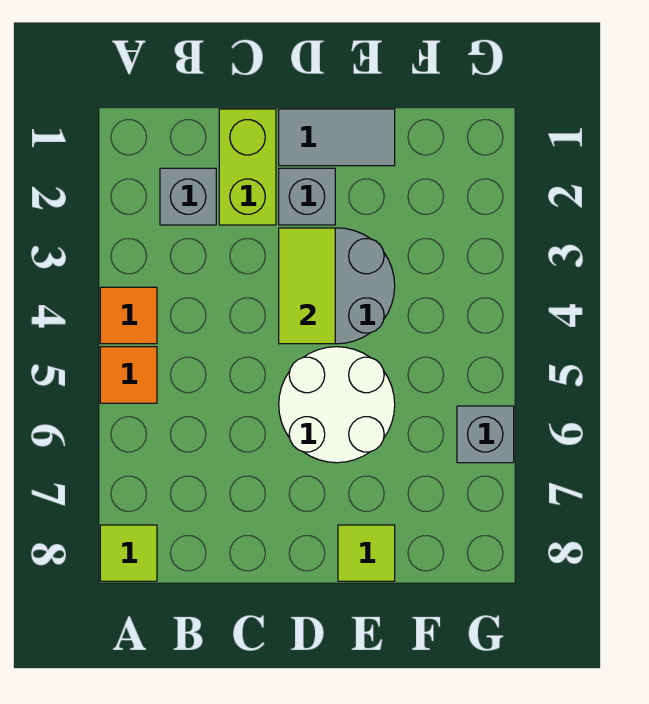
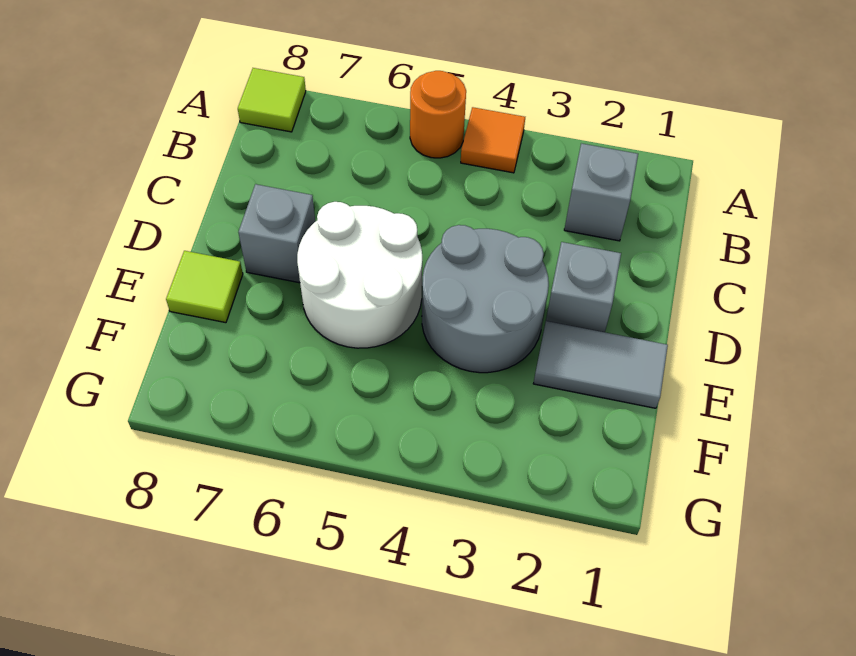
orange tile A5 level 1 -> orange round brick A5 level 1
lime brick C1:C2 level 1 -> none
grey tile D1:E1 level 1 -> grey tile E1:E2 level 1
lime tile D3:D4 level 2 -> none
grey brick G6 level 1 -> grey brick D7 level 1

